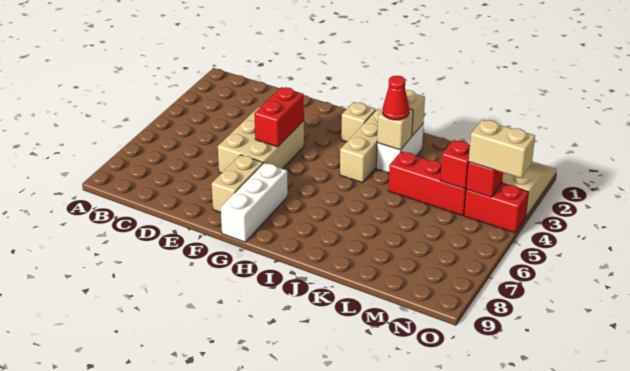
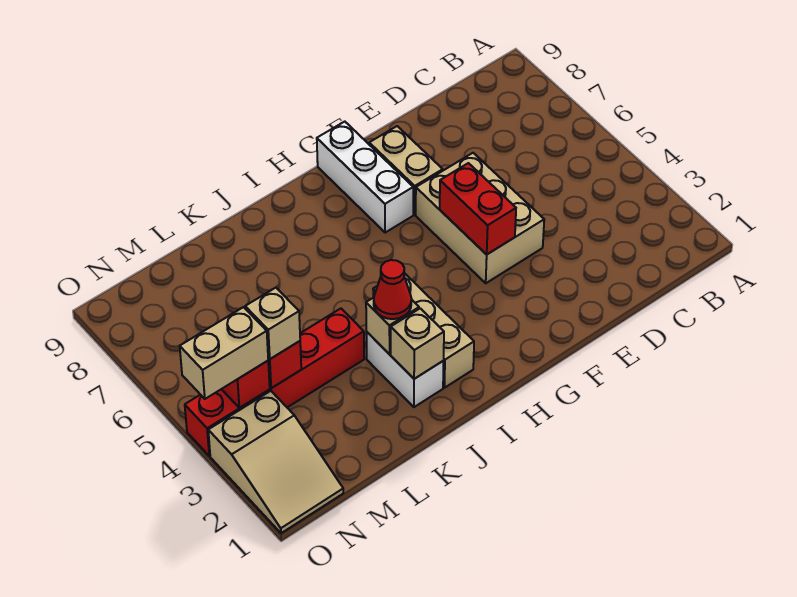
tan brick H2 level 1 -> tan brick M4 level 3

